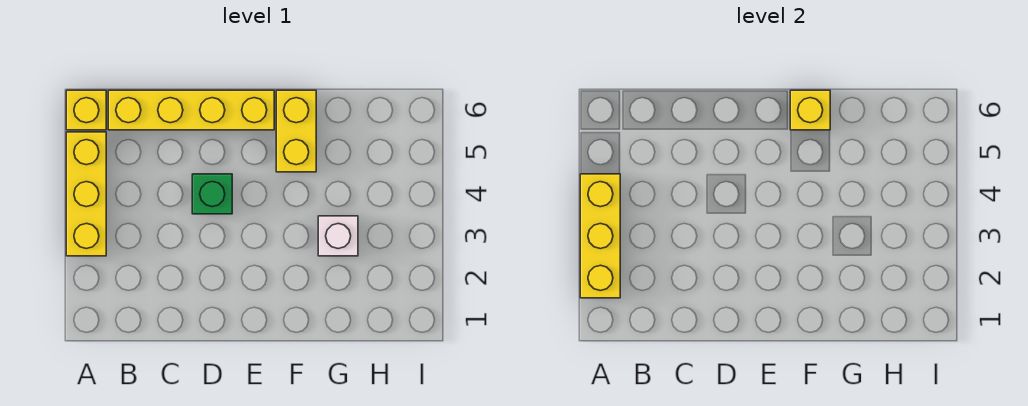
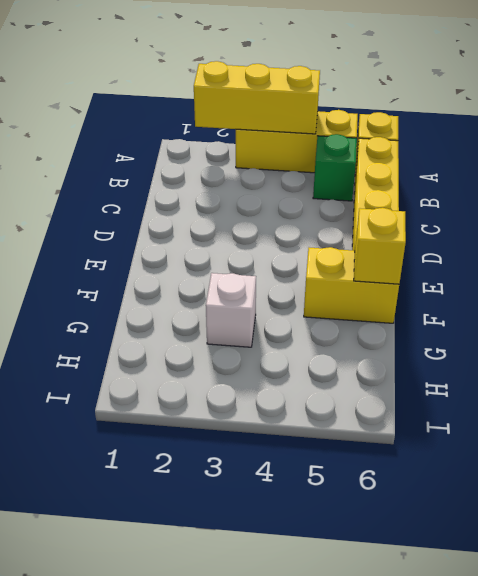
green brick D4 level 1 -> green brick B5 level 1

